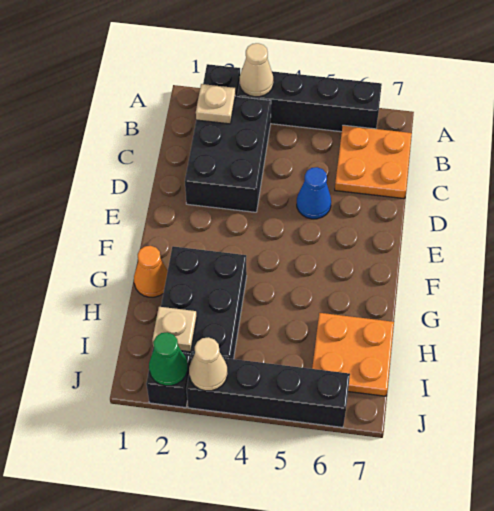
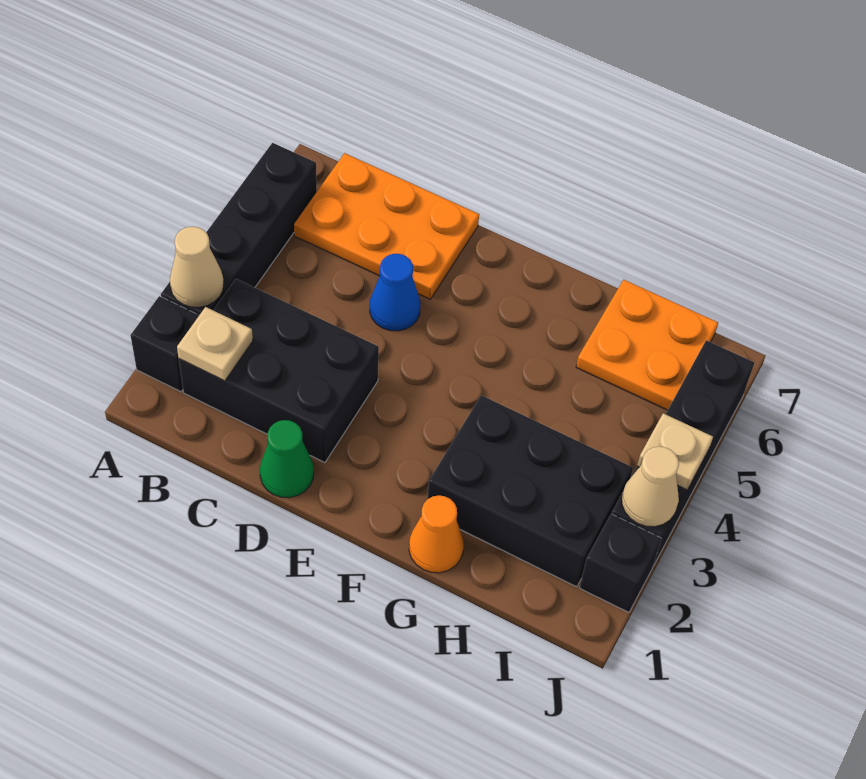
orange plate B6:C7 level 1 -> orange plate B6:D7 level 1
tan plate I2 level 2 -> tan plate J4 level 2
green cone J2 level 2 -> green cone D1 level 1

